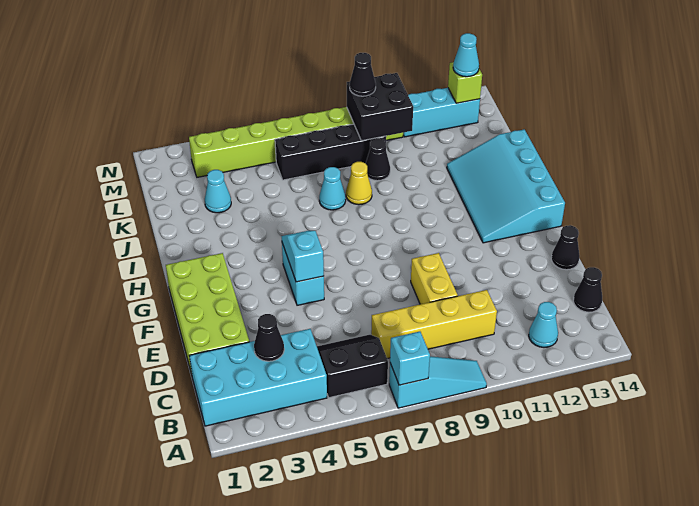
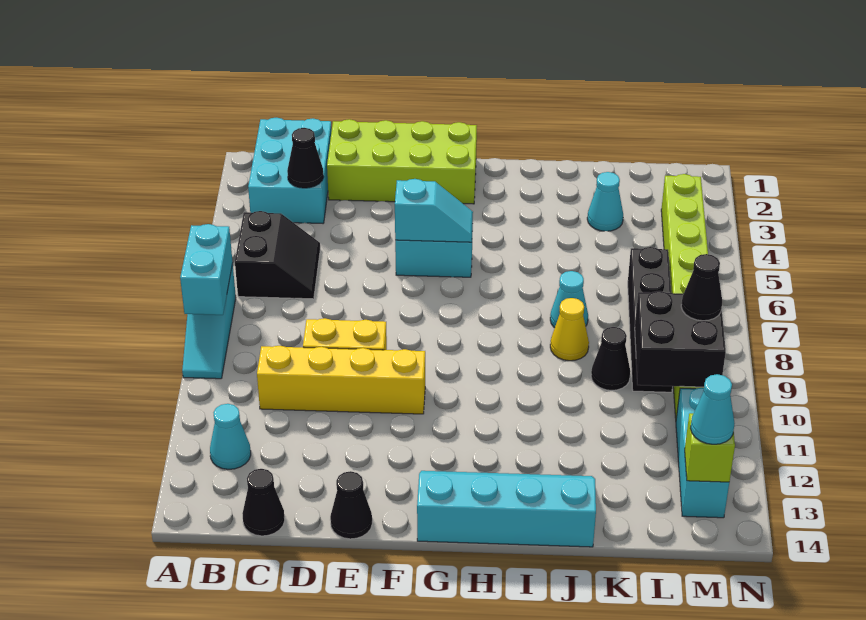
cyan brick A7 level 2 -> cyan brick A7:A8 level 2
cyan brick B1:C4 level 1 -> cyan brick B1:C3 level 1
yellow brick C7:C10 level 1 -> yellow brick C10:F10 level 1
cyan slope G12:J14 level 1 top 14 -> cyan slope G13:J14 level 1 top 14

